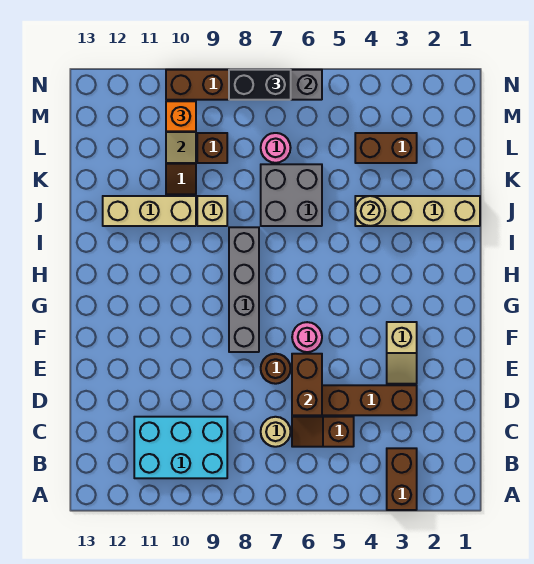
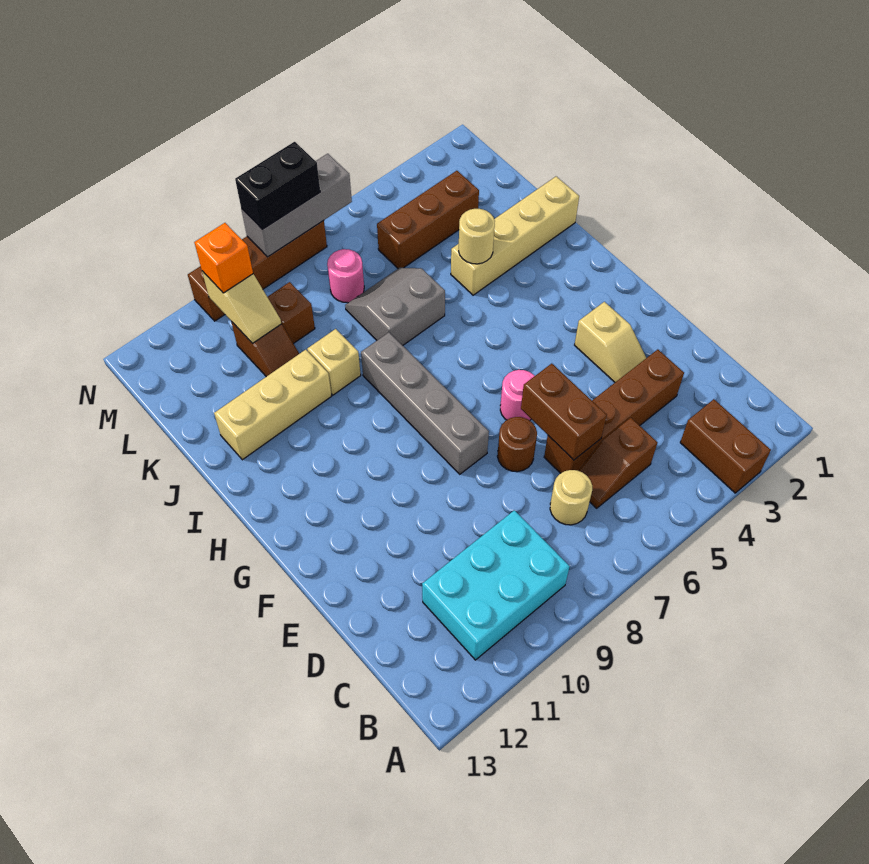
grey brick J6:K7 level 1 -> grey slope J6:K7 level 1 top J
brown brick L3:L4 level 1 -> brown brick L3:L5 level 1

